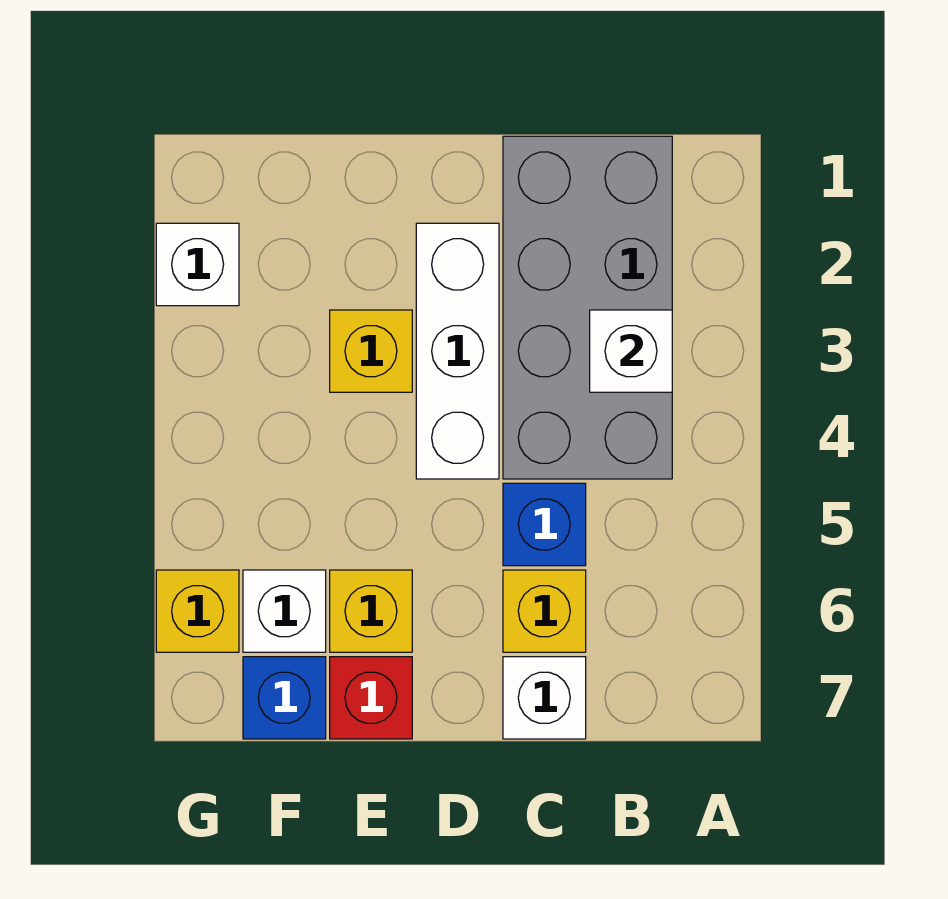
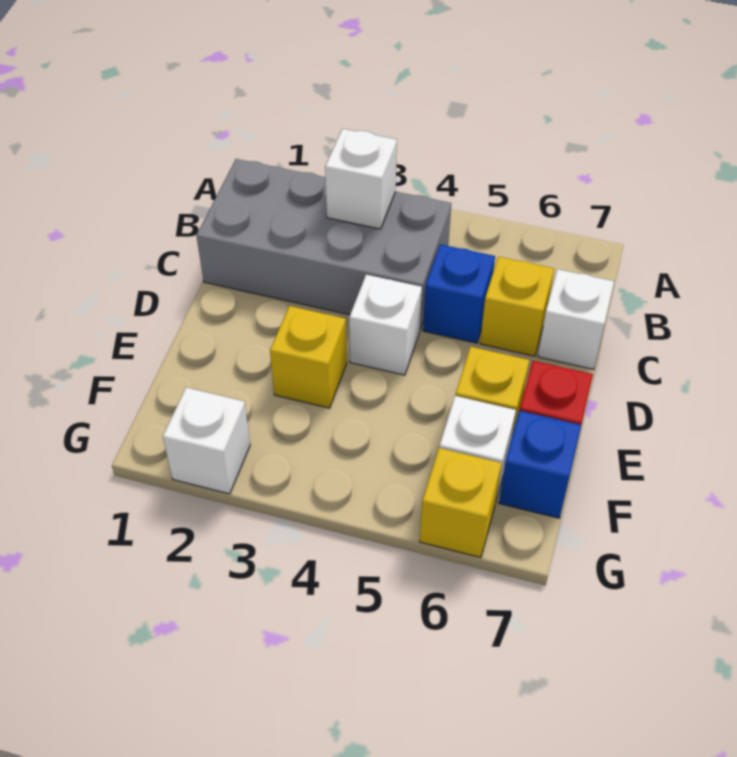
white brick D2:D4 level 1 -> white brick D4 level 1

